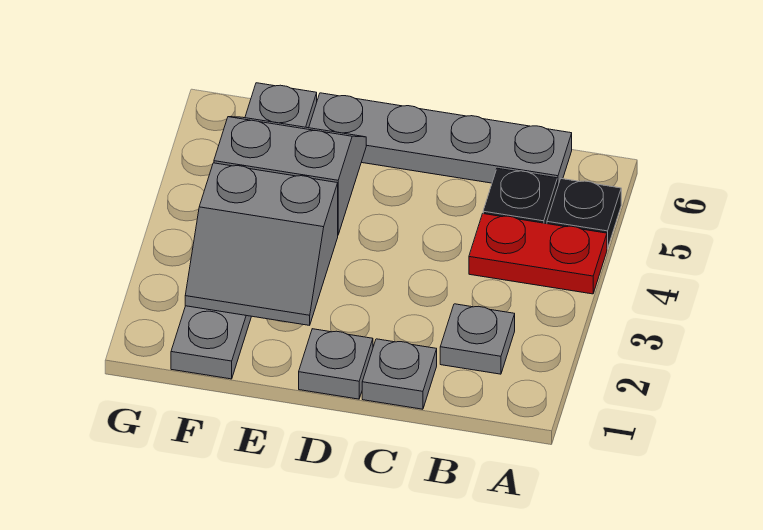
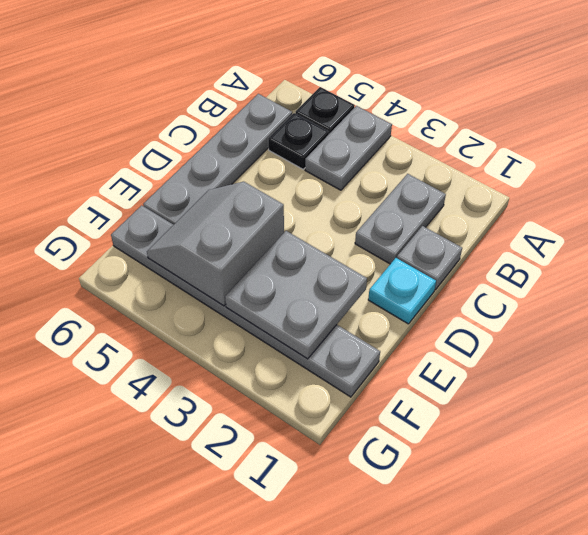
red plate A4:B4 level 1 -> grey plate A4:B4 level 1
grey plate B2 level 1 -> grey plate B2:C2 level 1
grey plate D1 level 1 -> cyan plate D1 level 1
grey slope E2:F3 level 2 top 3 -> grey plate E2:F3 level 2

